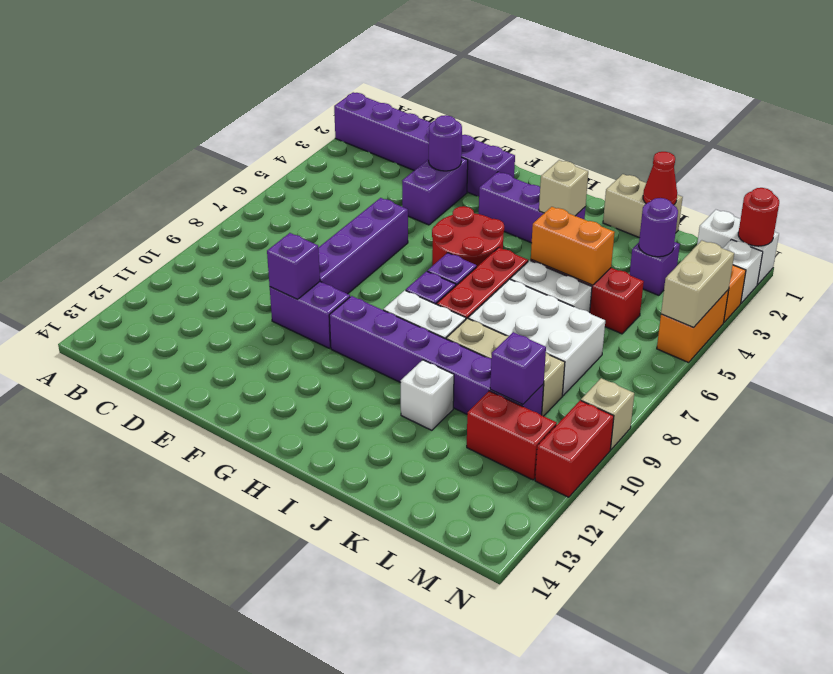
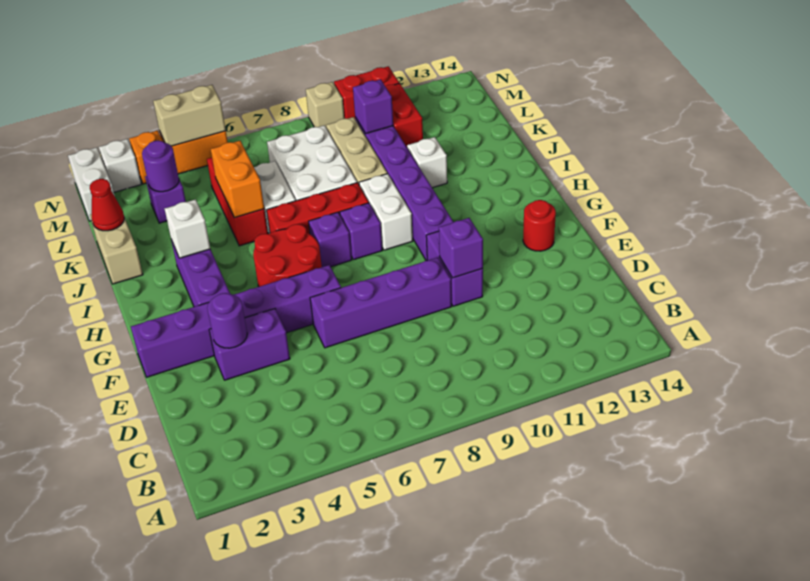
purple brick A2:F2 level 1 -> purple brick F1:F6 level 1
tan brick I3 level 2 -> white brick I3 level 2
red round brick N1 level 2 -> red round brick F13 level 1

